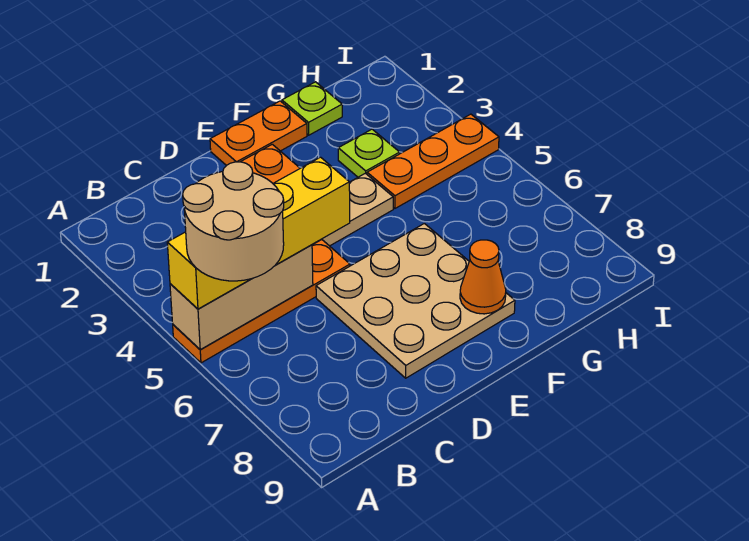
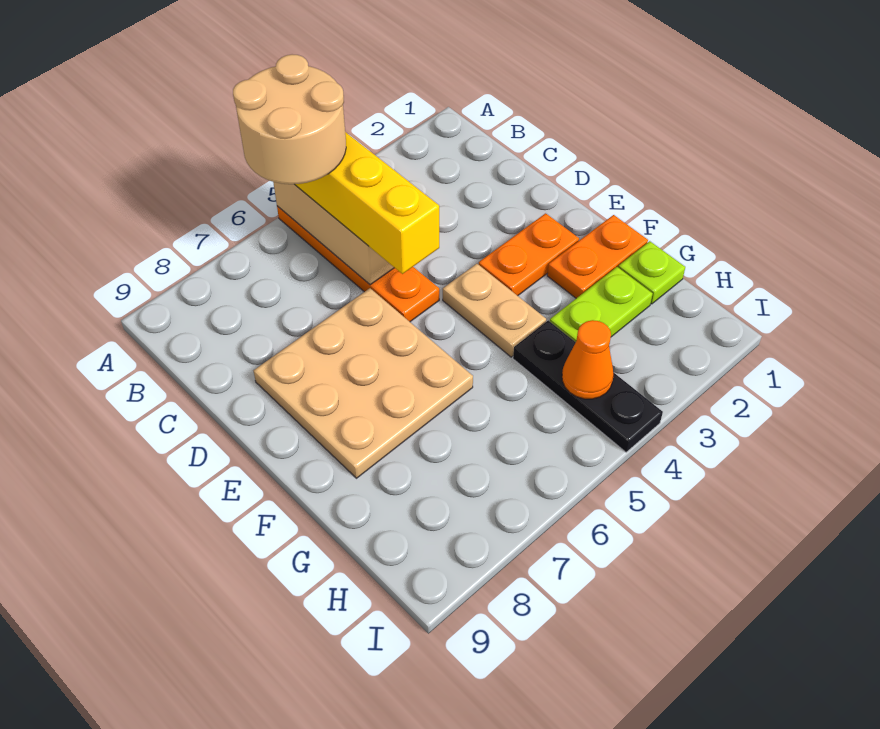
orange plate E1:F1 level 1 -> orange plate F1:F2 level 1
orange cone F8 level 2 -> orange cone H4 level 2
lime plate G3 level 1 -> lime plate G2:G3 level 1
orange plate G4:I4 level 1 -> black plate G4:I4 level 1

